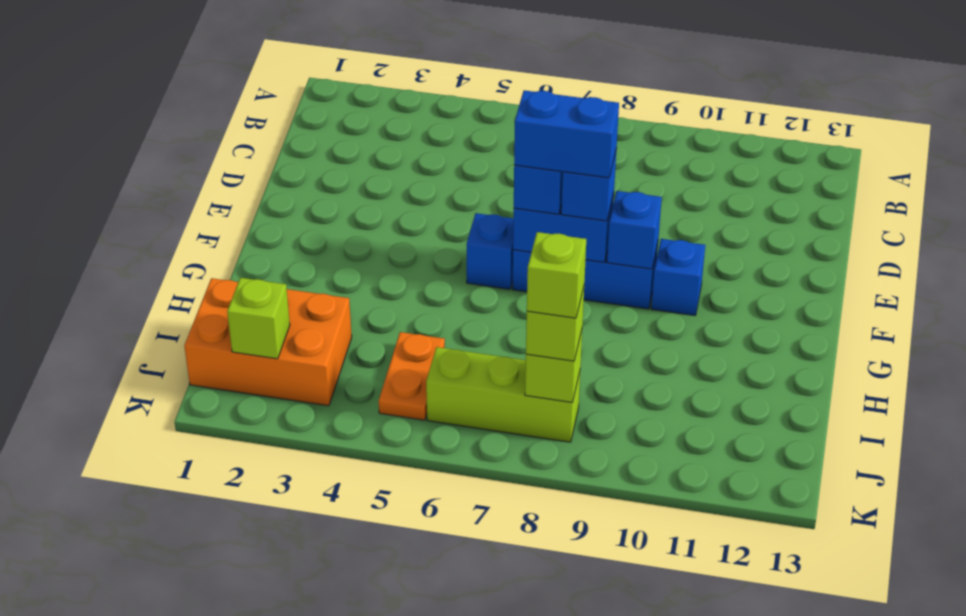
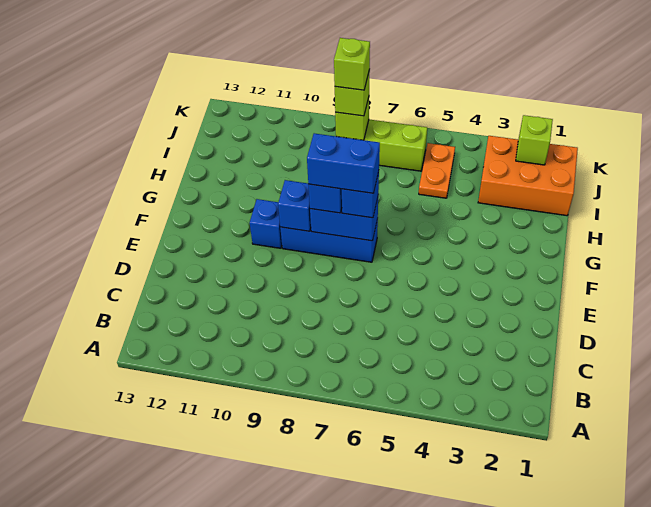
blue brick F6 level 1 -> none

